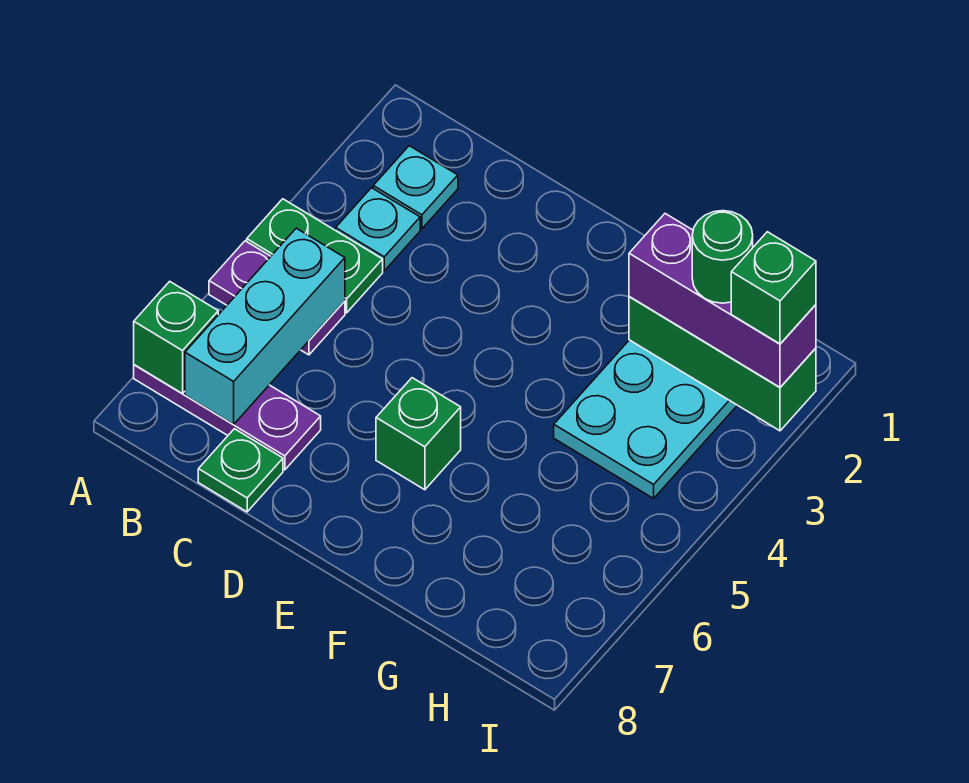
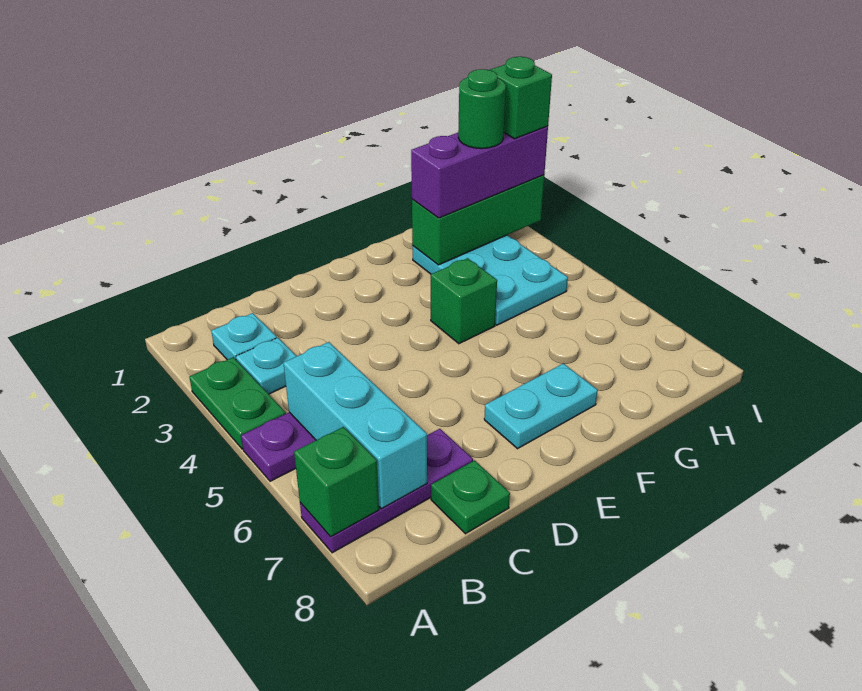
green plate A4:B4 level 1 -> green plate A3:A4 level 1
green brick E6 level 1 -> green brick F4 level 1
none -> cyan plate E7:F7 level 1

